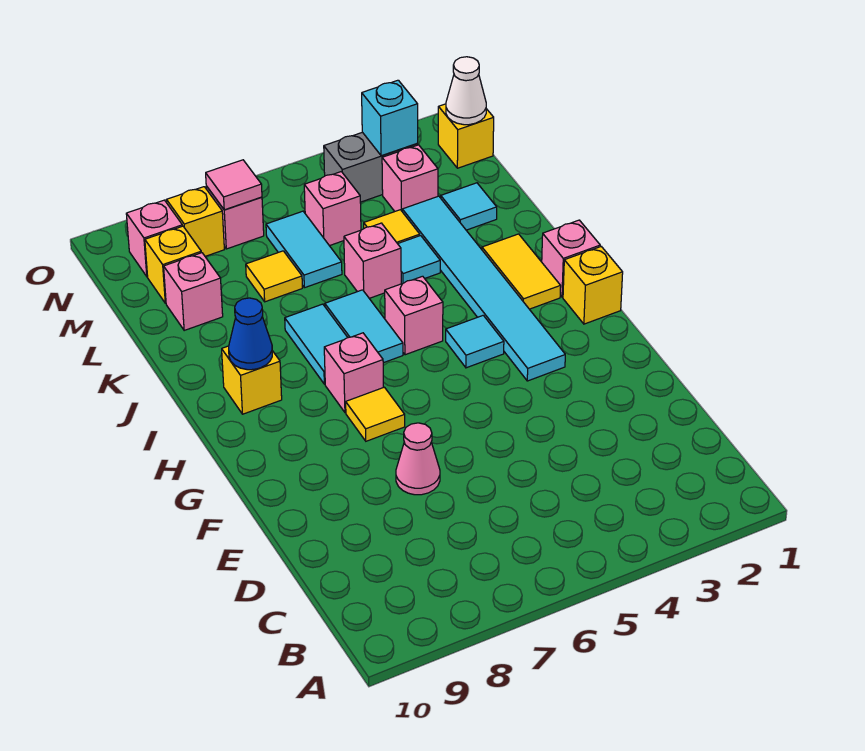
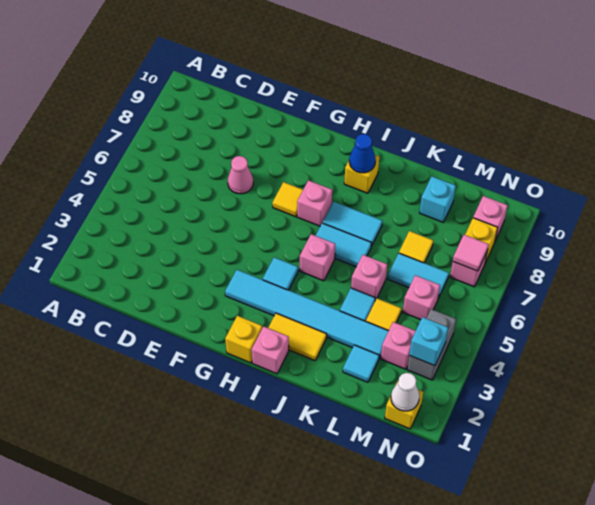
pink brick L9 level 1 -> cyan brick L9 level 1
yellow brick M9 level 1 -> none

